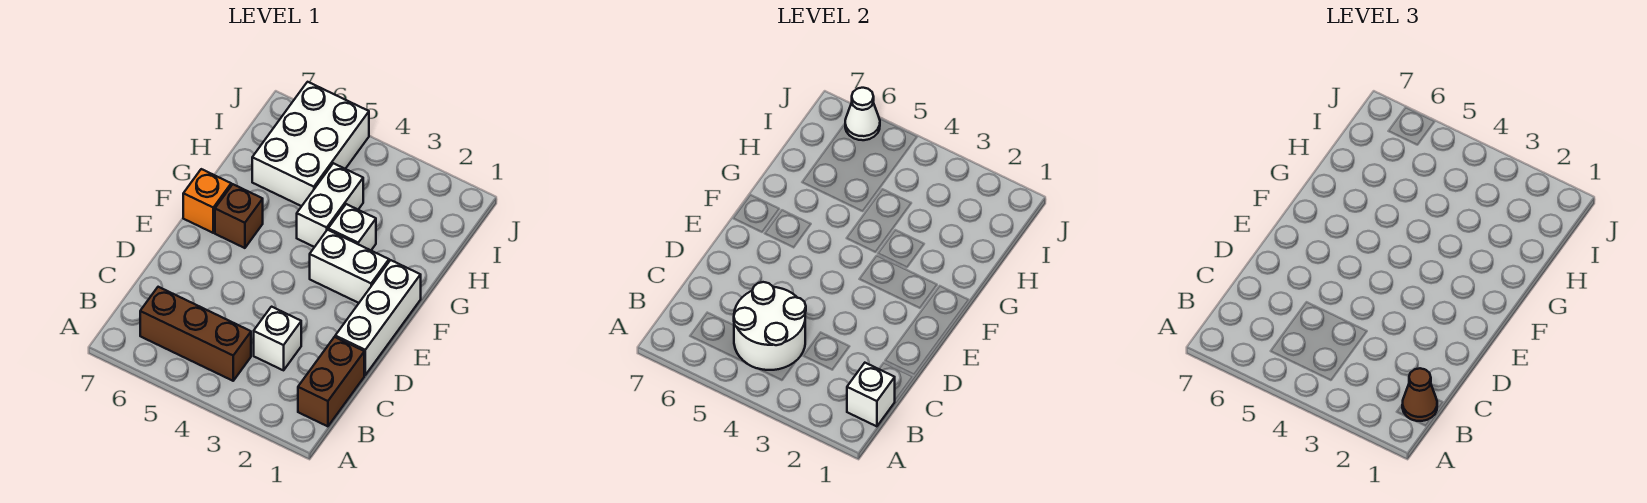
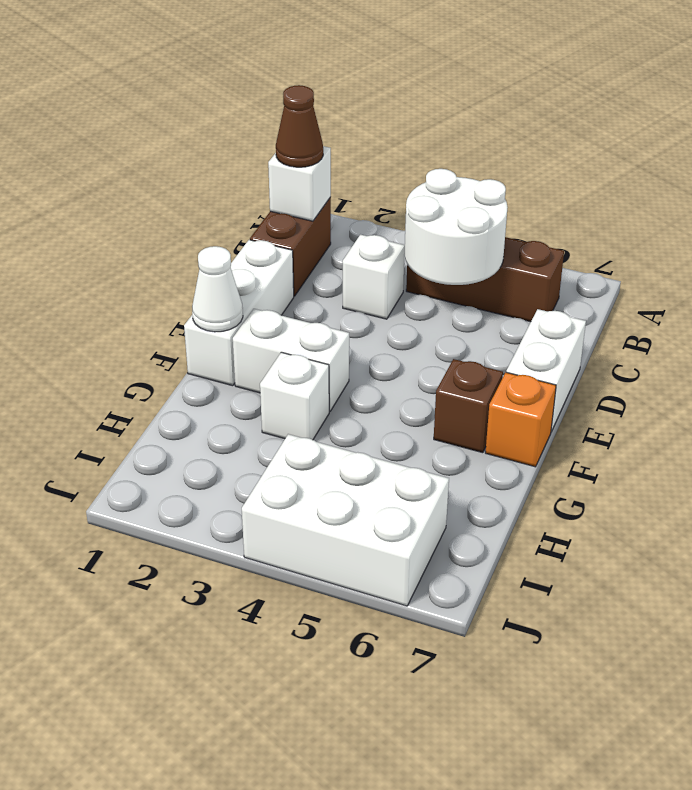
white brick G4:H4 level 1 -> white brick D7:E7 level 1
white brick H5:J6 level 1 -> white brick I4:J6 level 1
white cone J6 level 2 -> white cone F1 level 2

